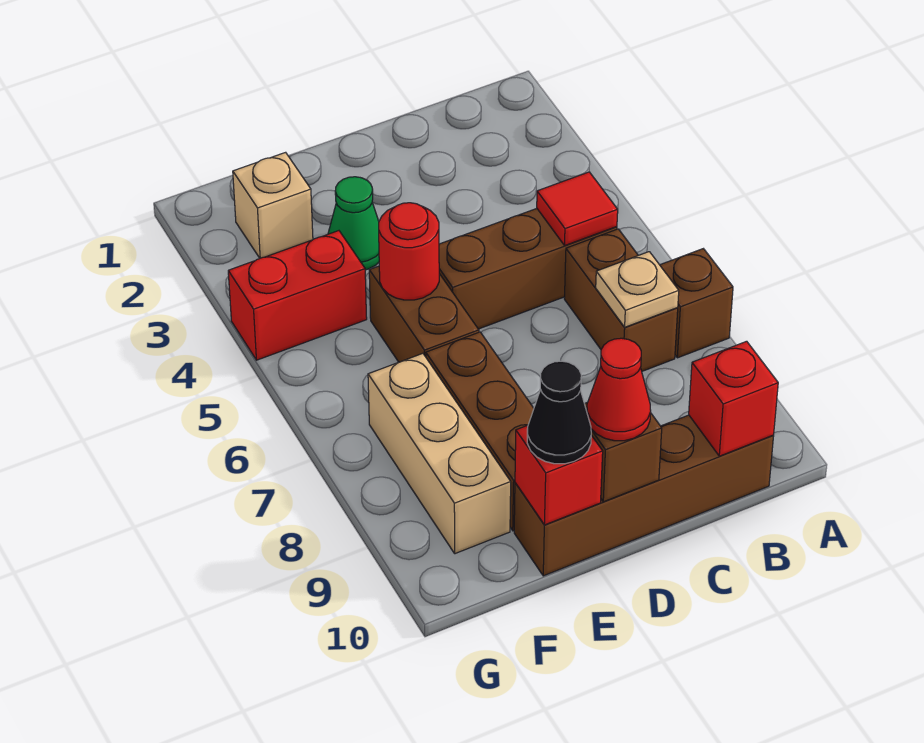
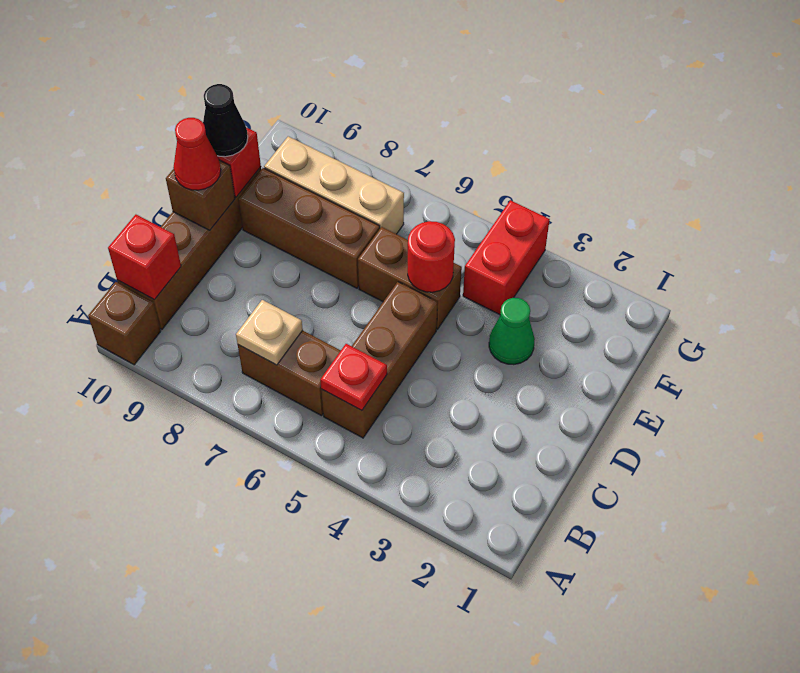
brown brick A7 level 1 -> brown brick A10 level 1
red tile B5 level 2 -> red plate B5 level 2
tan brick F2 level 1 -> none

